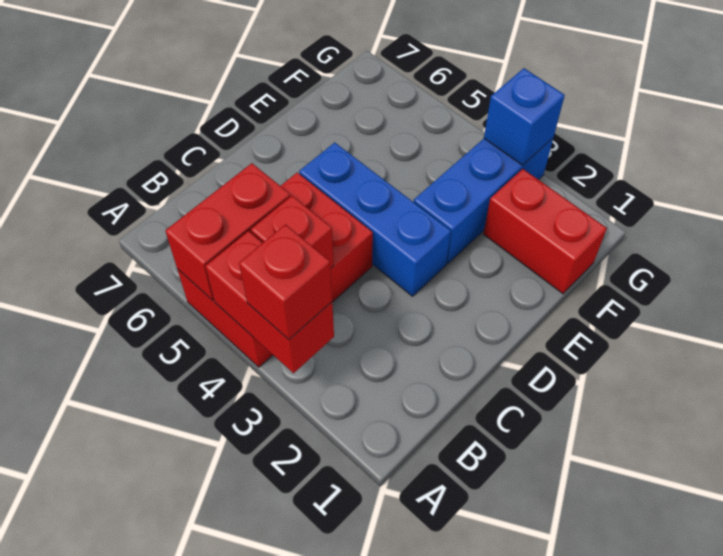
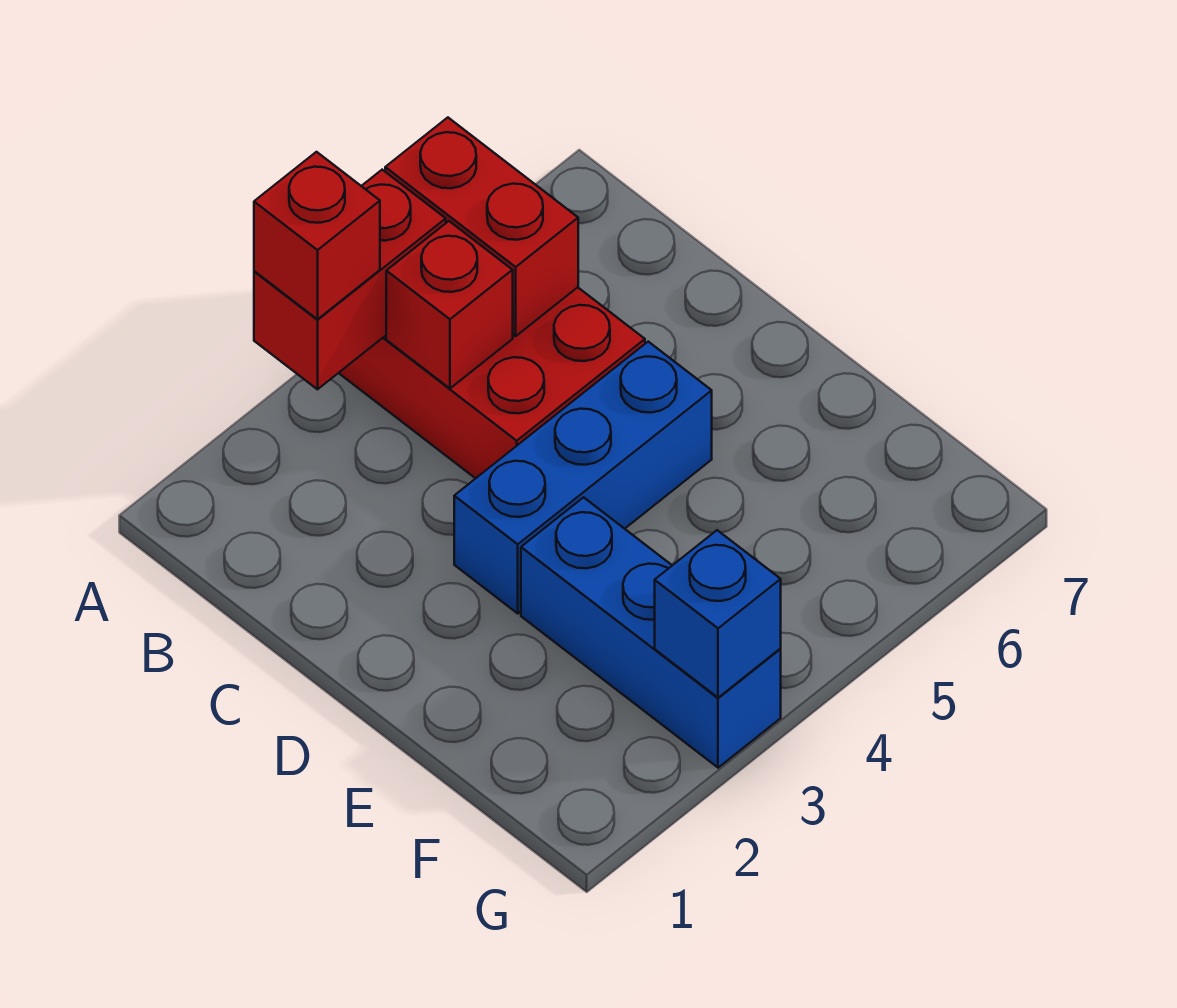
red brick F1:F2 level 1 -> none

